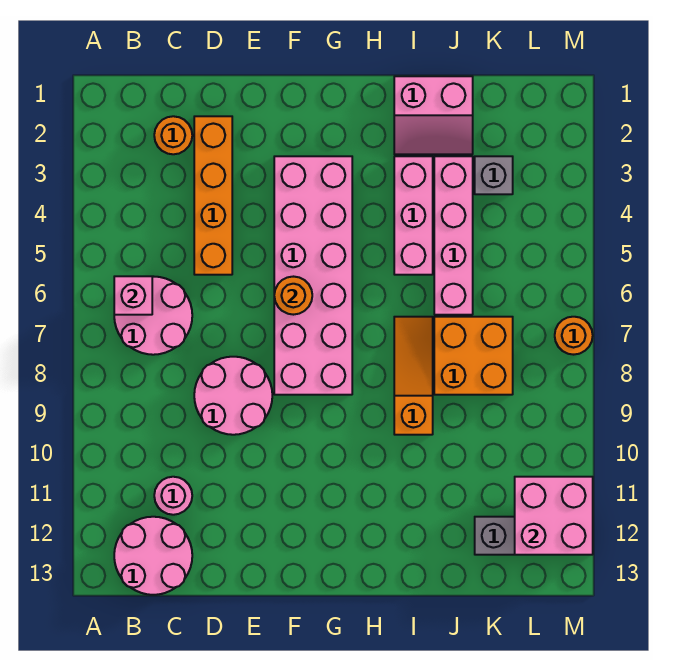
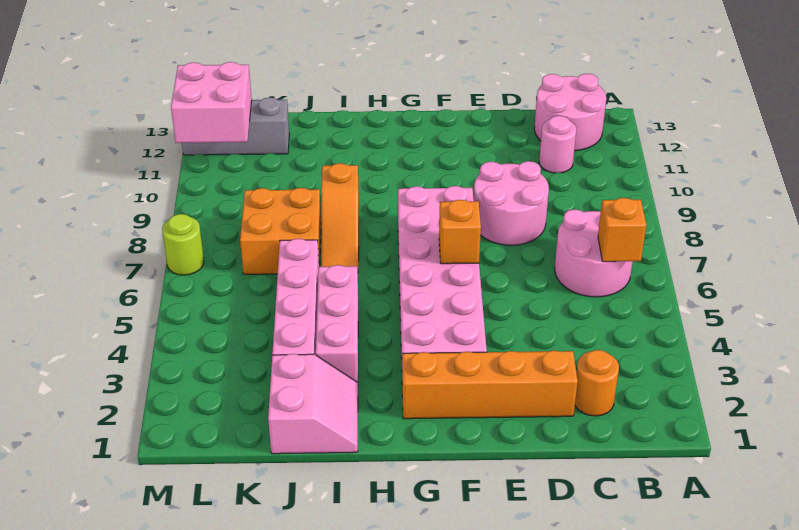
pink brick B6 level 2 -> orange brick B6 level 2
orange brick D2:D5 level 1 -> orange brick D2:G2 level 1
orange round brick F6 level 2 -> orange brick F6 level 2
pink slope I1:J2 level 1 top 1 -> pink slope I1:J2 level 1 top J
grey brick K3 level 1 -> none
orange round brick M7 level 1 -> lime round brick M7 level 1

